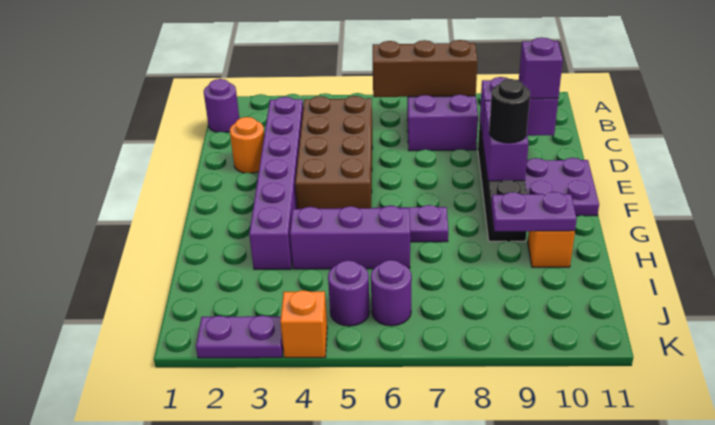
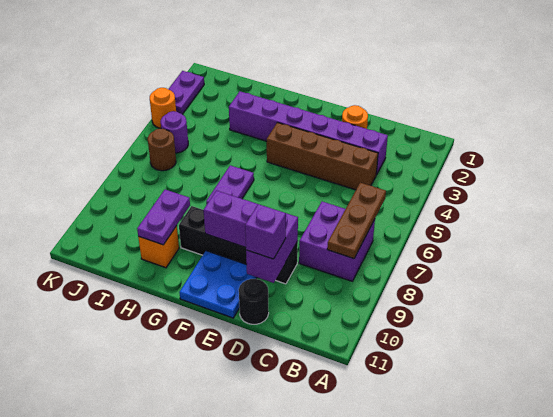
purple round brick B1 level 1 -> none
brown brick B6:B8 level 2 -> brown plate B6:B8 level 2
brown brick C4:F5 level 1 -> brown brick C4:F4 level 1
purple plate E10:F11 level 1 -> blue plate E10:F11 level 1
black round brick F9 level 3 -> black round brick D11 level 1
purple brick H4:H6 level 1 -> none
purple round brick J6 level 1 -> brown round brick J6 level 1
orange brick K4 level 1 -> orange round brick K4 level 1

